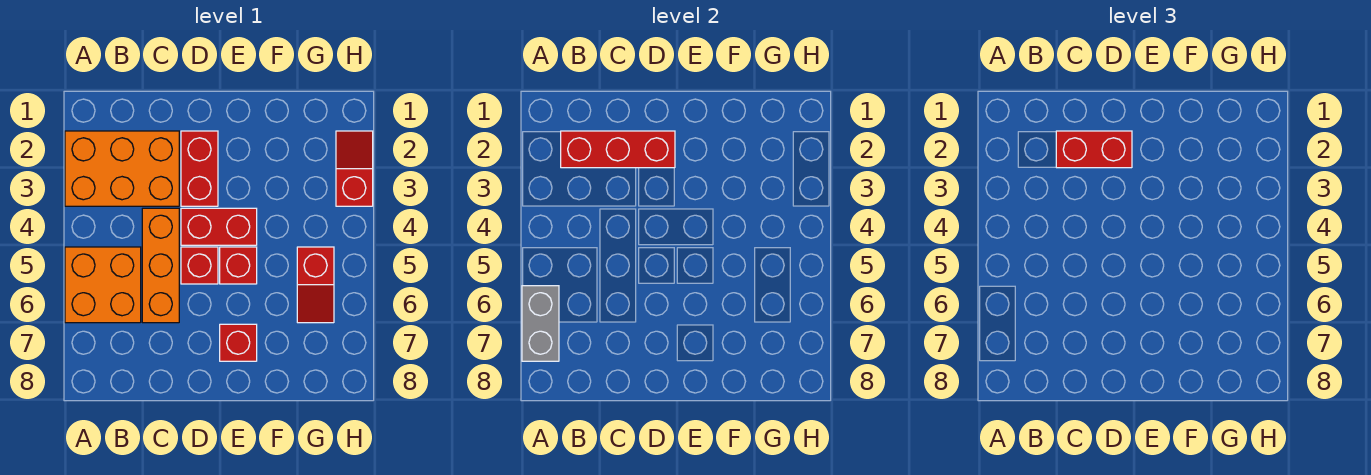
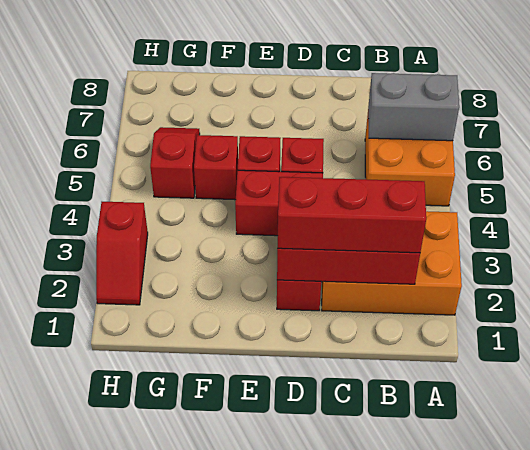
grey brick A6:A7 level 2 -> grey brick A6:B6 level 2
red brick C2:D2 level 3 -> red brick B2:D2 level 3
orange brick C4:C6 level 1 -> none
red brick E7 level 1 -> red brick F5 level 1

